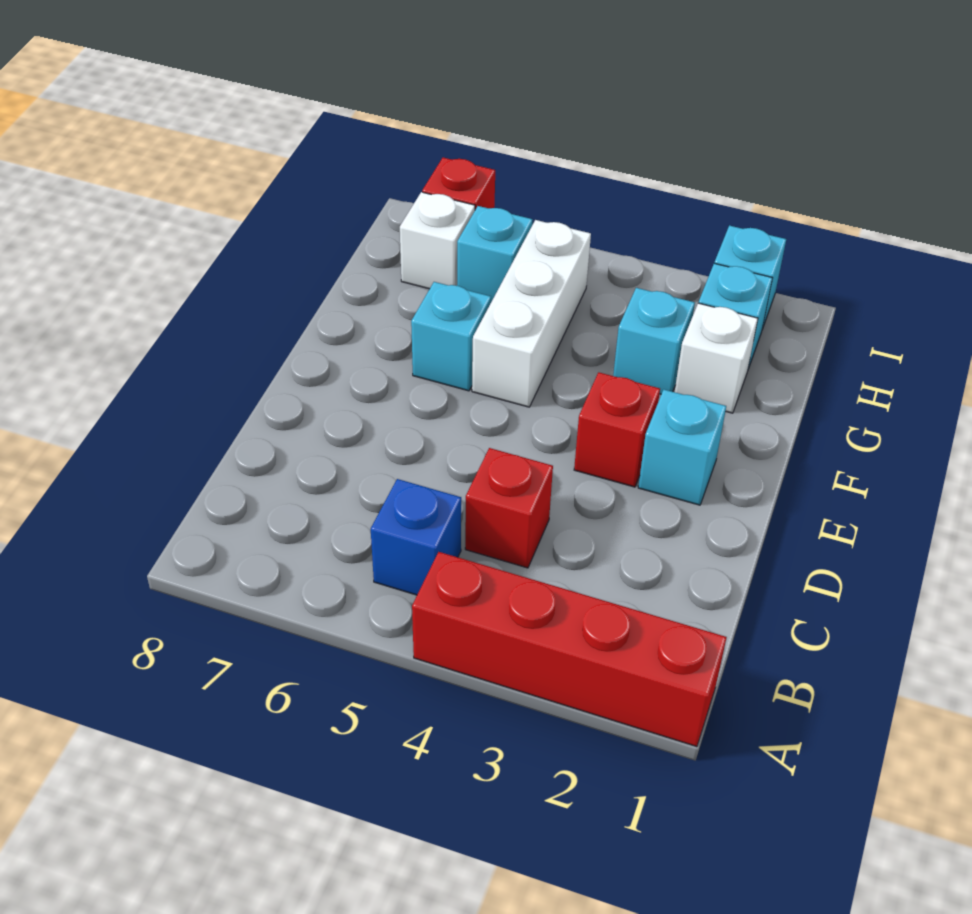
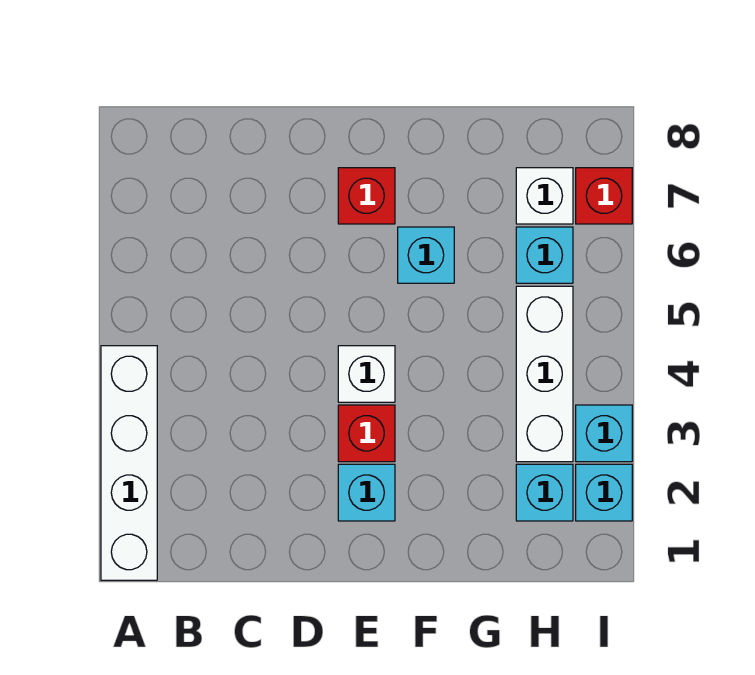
red brick A1:A4 level 1 -> white brick A1:A4 level 1
blue brick B5 level 1 -> none
red brick C4 level 1 -> red brick E7 level 1
white brick F5:H5 level 1 -> white brick H3:H5 level 1
white brick G2 level 1 -> white brick E4 level 1
cyan brick G3 level 1 -> cyan brick I3 level 1

